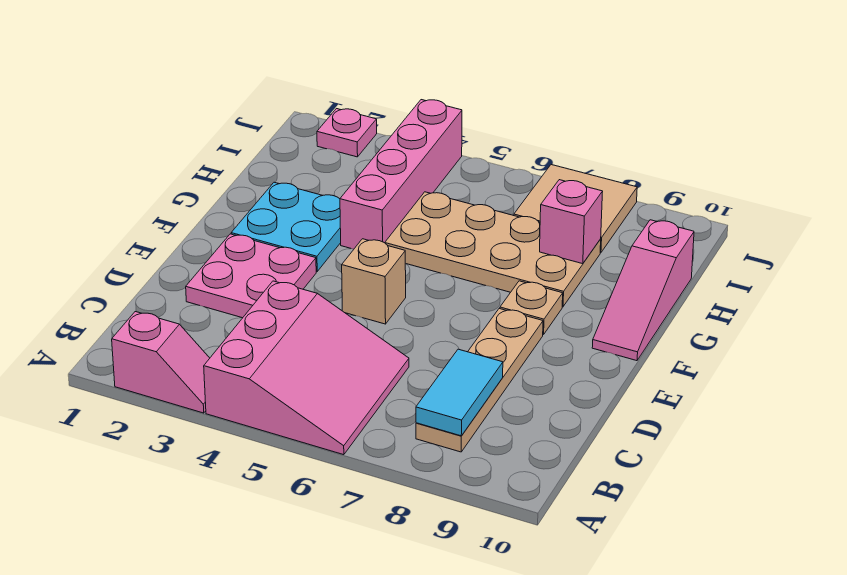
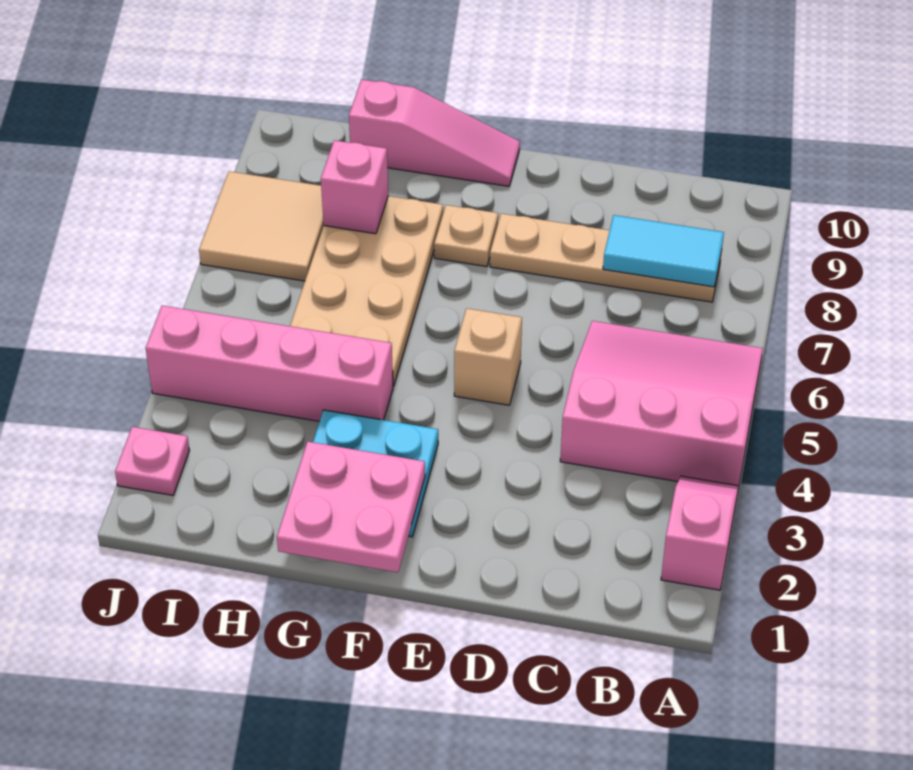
pink plate D2:E3 level 1 -> pink plate F1:G2 level 2

